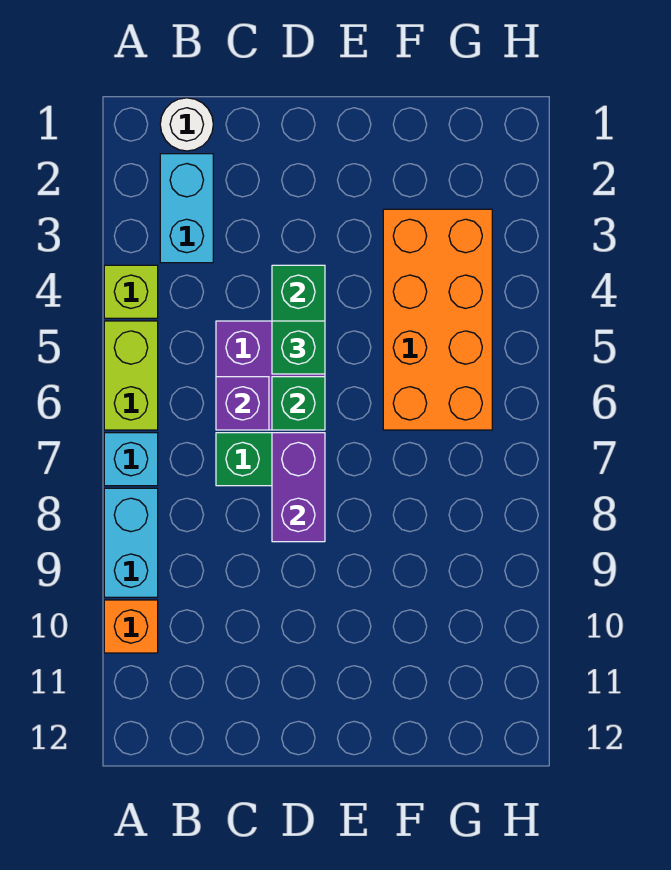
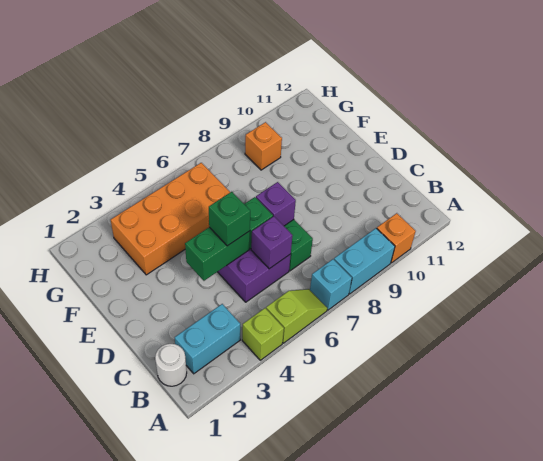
lime brick A5:A6 level 1 -> lime slope A5:A6 level 1 top 5
purple brick D7:D8 level 2 -> purple brick D7 level 2
none -> orange brick G9 level 1

